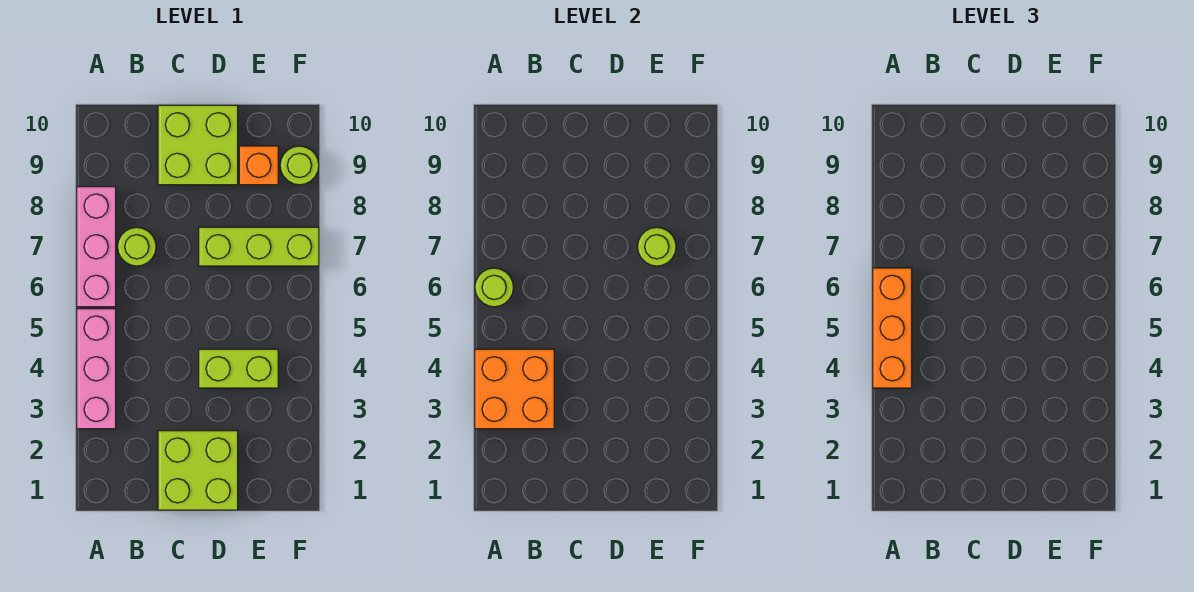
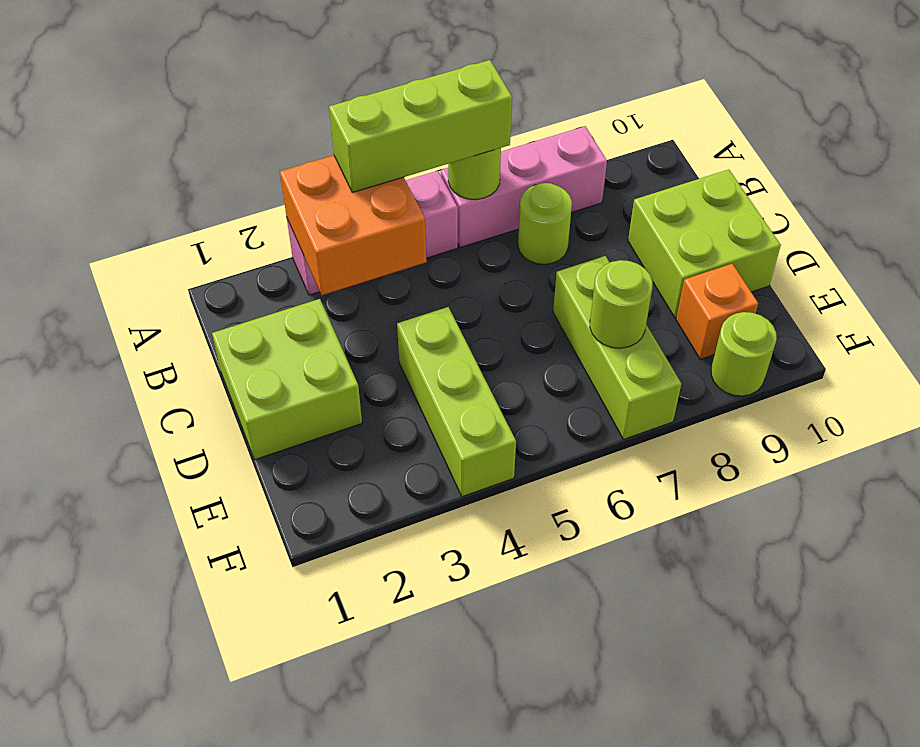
orange brick A4:A6 level 3 -> lime brick A4:A6 level 3
lime brick D4:E4 level 1 -> lime brick D4:F4 level 1

